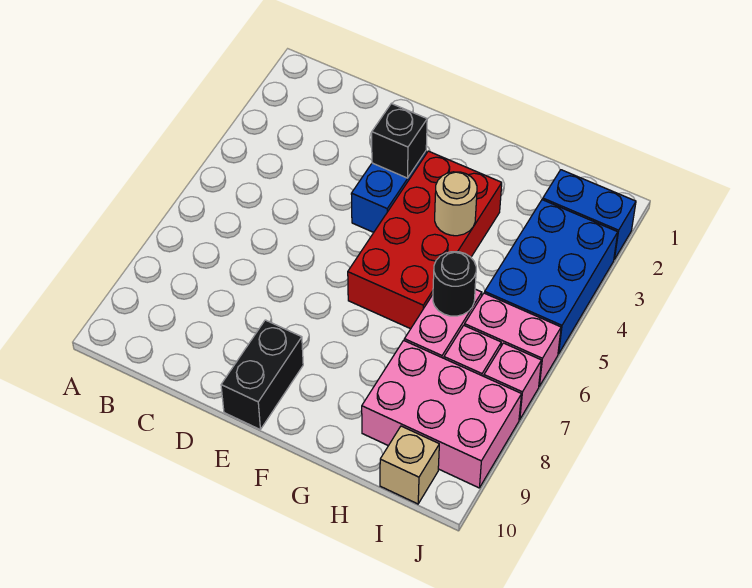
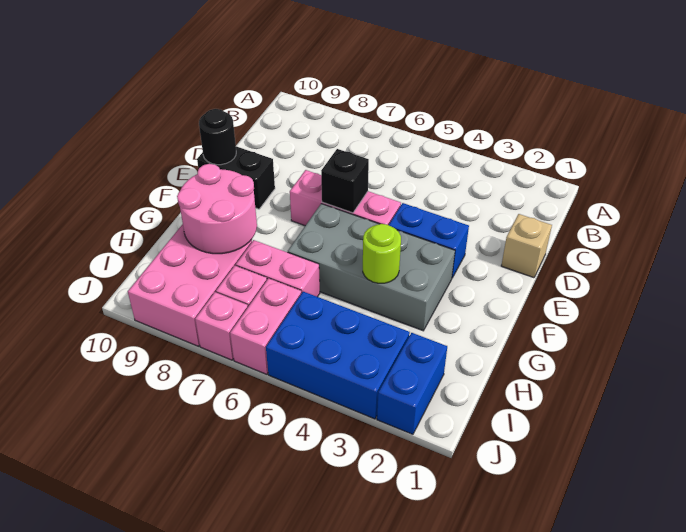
black brick E3 level 2 -> black brick E6 level 2
none -> pink brick E5:E7 level 1
red brick F3:G6 level 1 -> grey brick F3:G6 level 1
tan round brick G4 level 2 -> lime round brick G4 level 2
none -> pink round brick G8:H9 level 2
black round brick H6 level 2 -> black round brick E10 level 2
tan brick I10 level 1 -> tan brick D1 level 1

